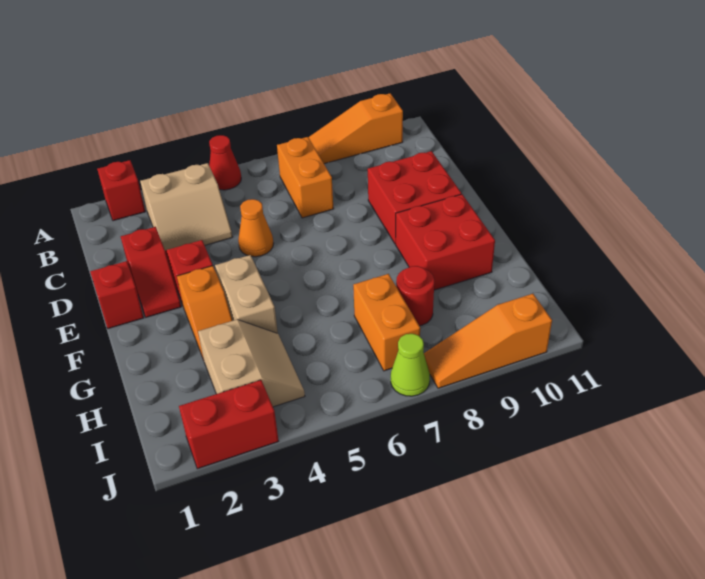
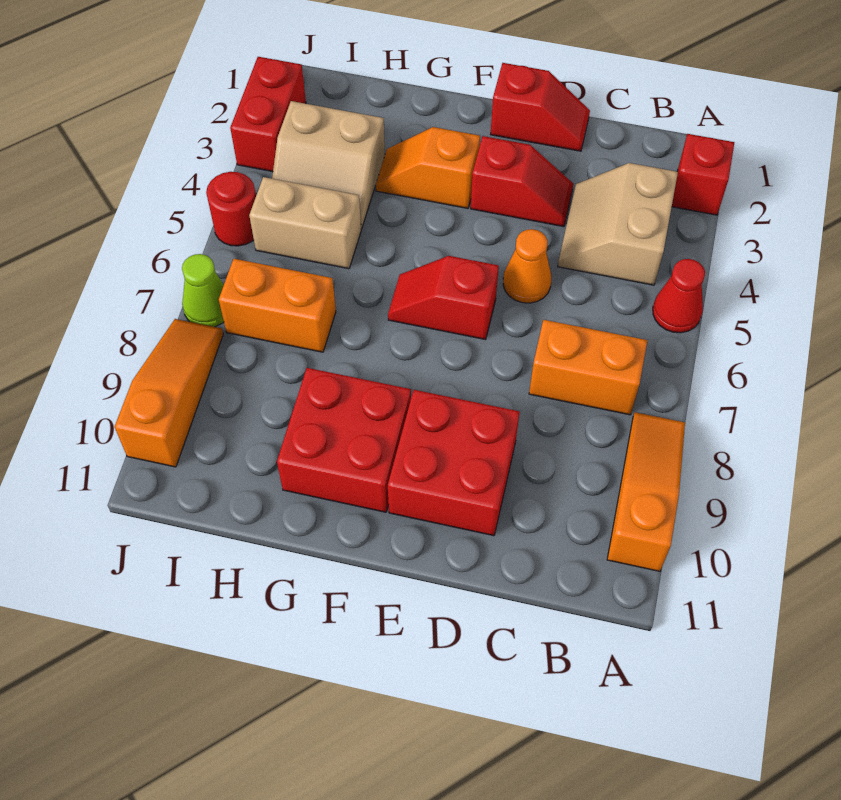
red slope D2:E2 level 1 top D -> red slope E6:F6 level 1 top E
tan brick F4:G4 level 1 -> tan brick H5:I5 level 1
red round brick H8 level 1 -> red round brick J5 level 1

